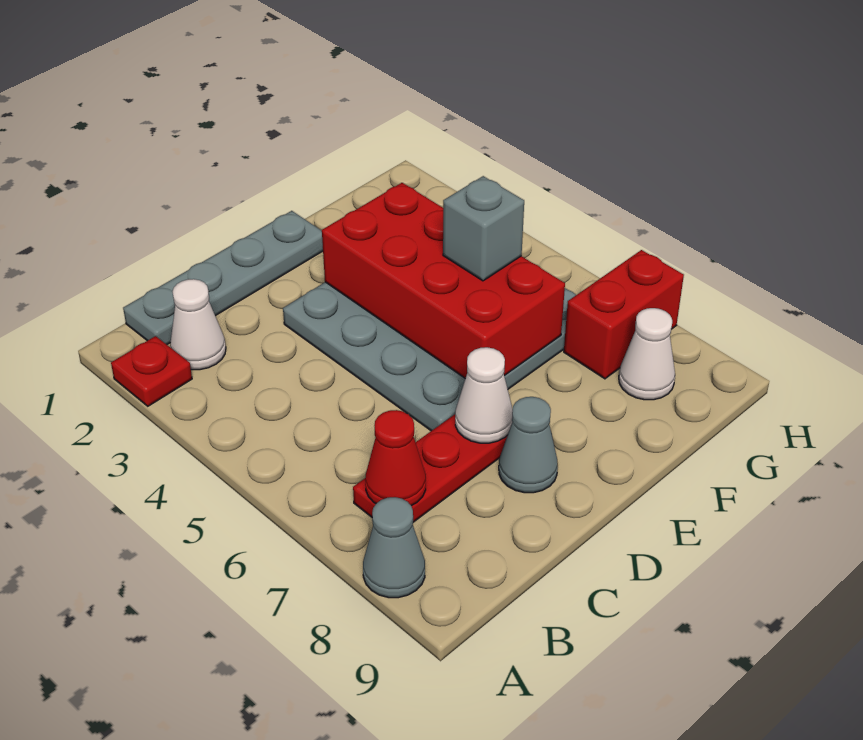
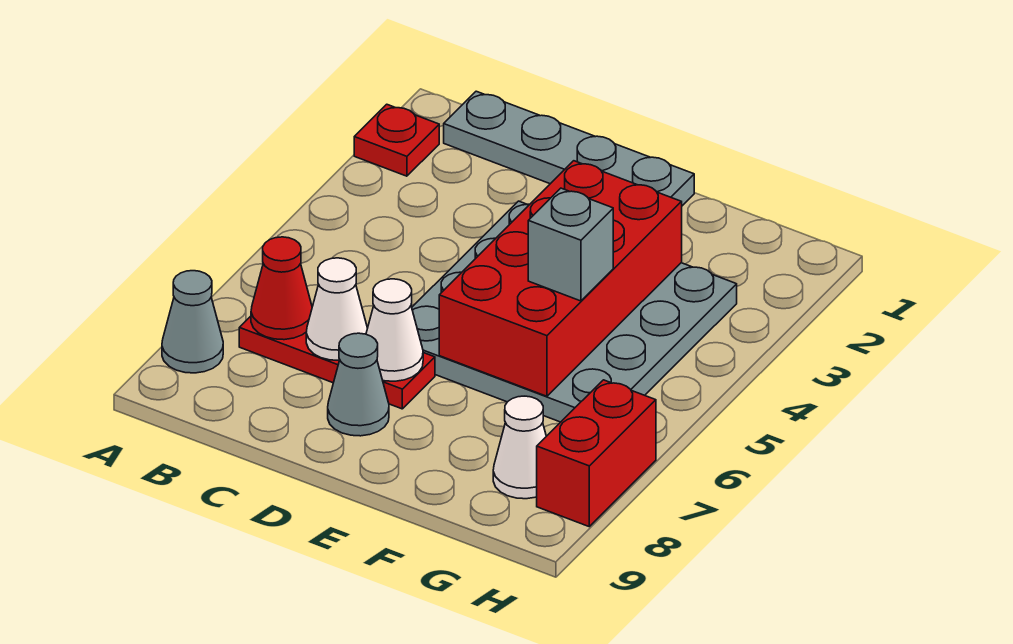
white cone B2 level 1 -> white cone C7 level 2
red brick G7:H7 level 1 -> red brick H7:H8 level 1

